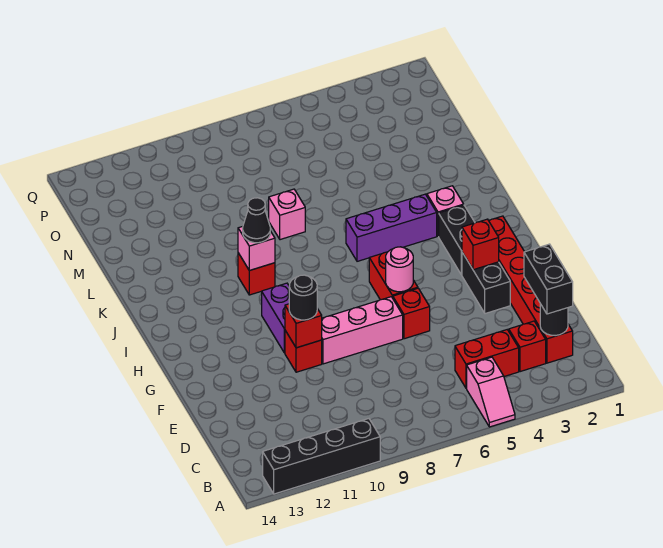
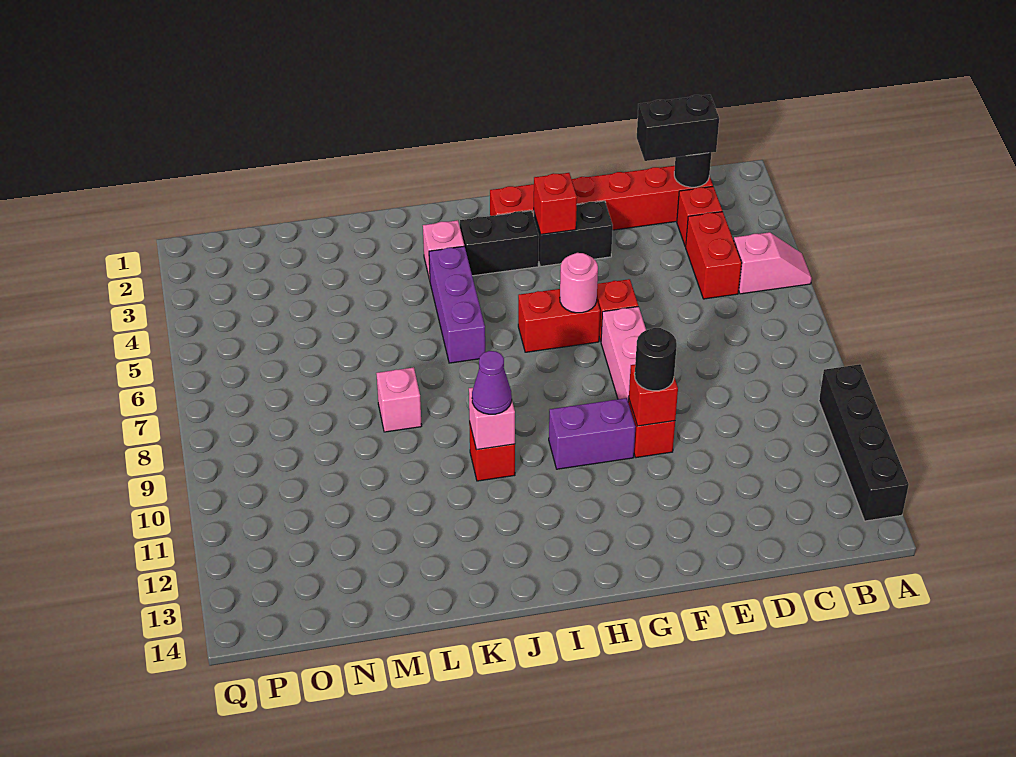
black cone J10 level 3 -> purple cone J10 level 3

